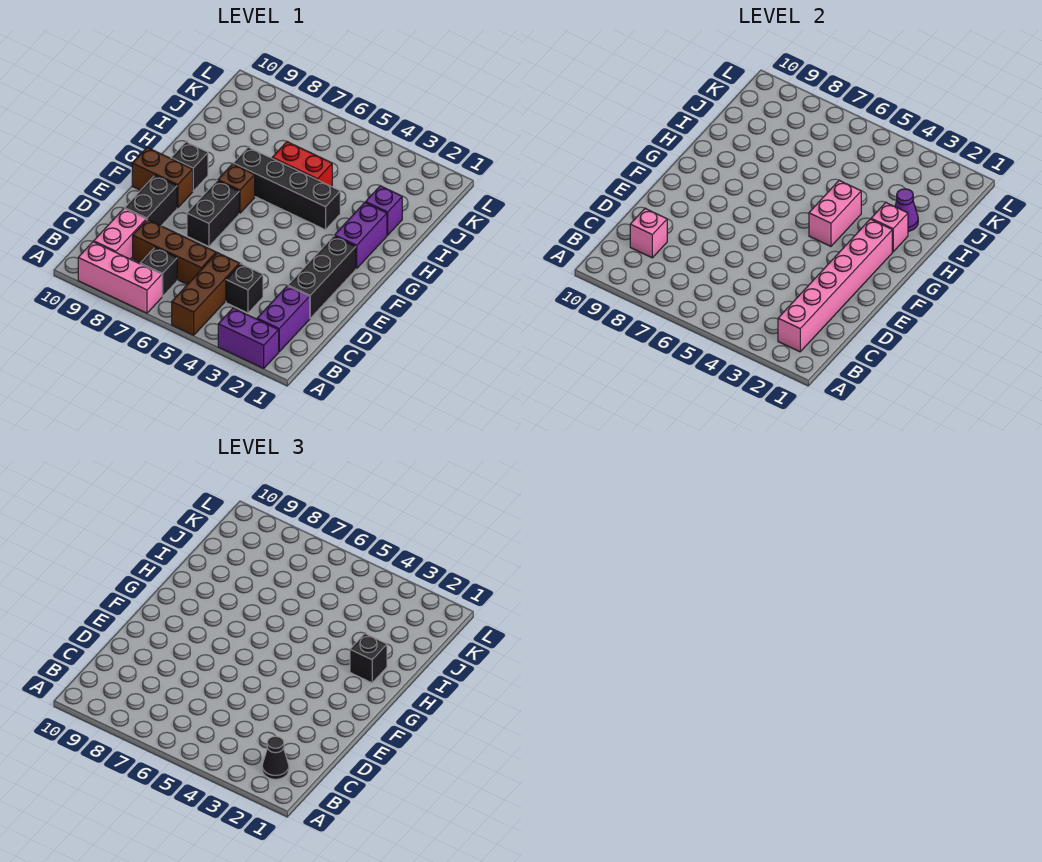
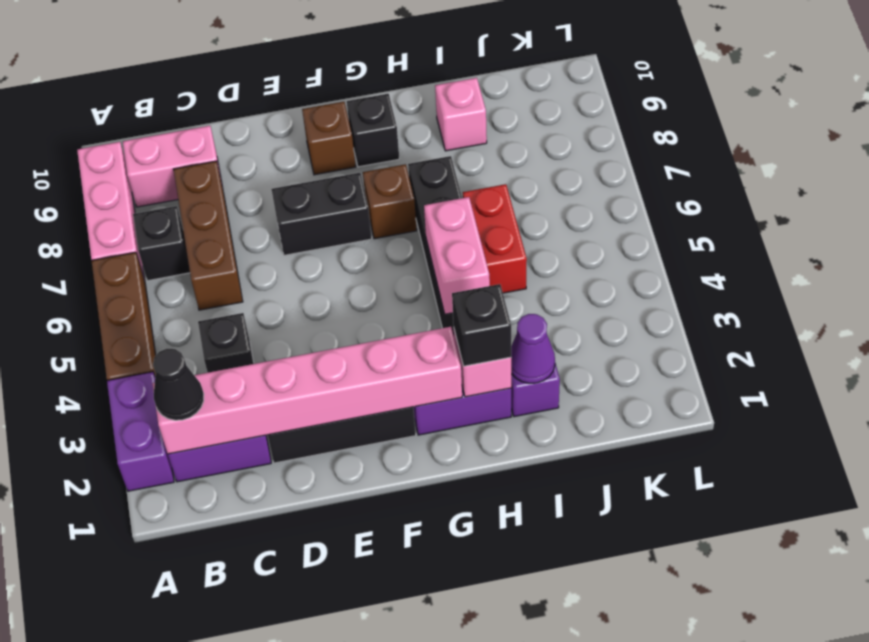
brown brick A5:C5 level 1 -> brown brick A4:A6 level 1
pink brick C9 level 2 -> pink brick I9 level 1
black brick D9:E9 level 1 -> none
brown brick F9:F10 level 1 -> brown brick F9 level 1
pink brick G4:H4 level 2 -> pink brick H4:H5 level 2

